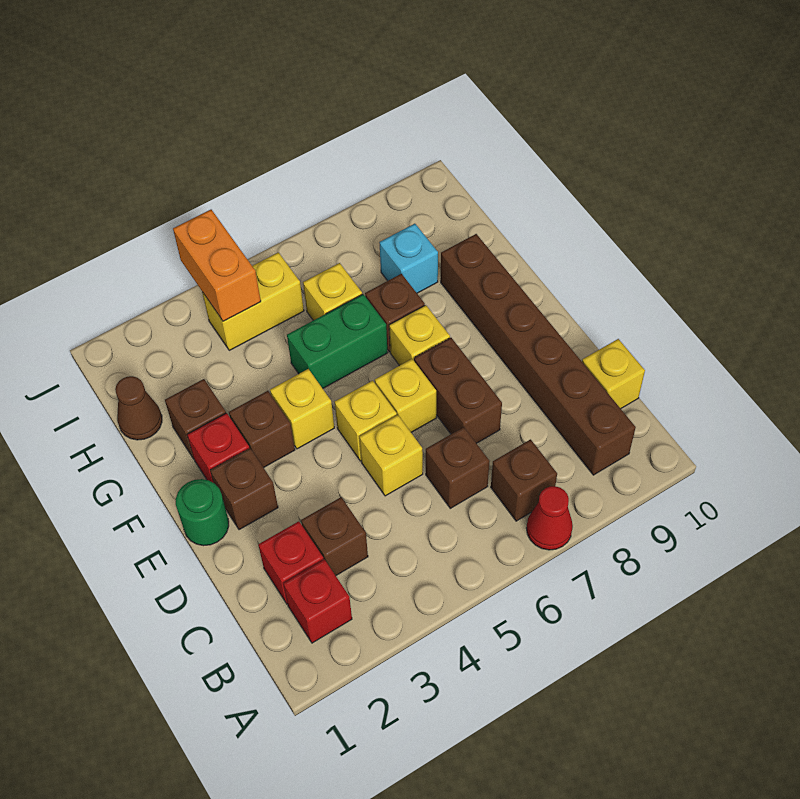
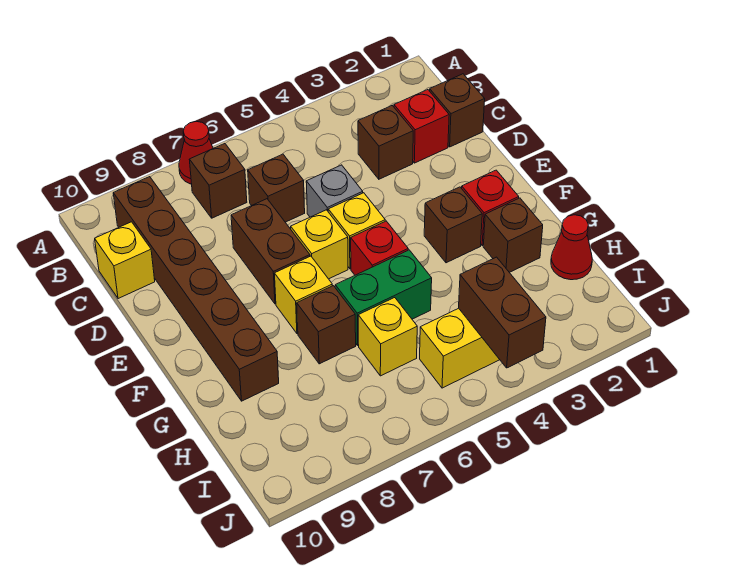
red brick B2 level 1 -> red brick F5 level 1
yellow brick D5 level 1 -> grey brick D5 level 1
green round brick E1 level 1 -> none
brown brick E2 level 1 -> brown brick C1 level 1
yellow brick F4 level 1 -> none
brown cone H1 level 1 -> red cone H1 level 1
cyan brick H8 level 1 -> none
orange brick I4:J4 level 2 -> brown brick I4:J4 level 2

